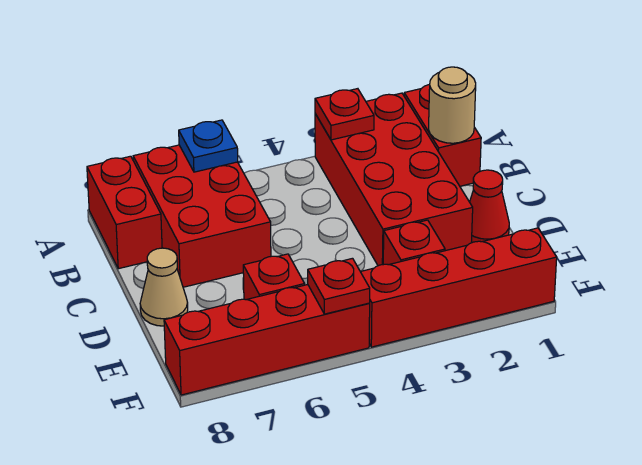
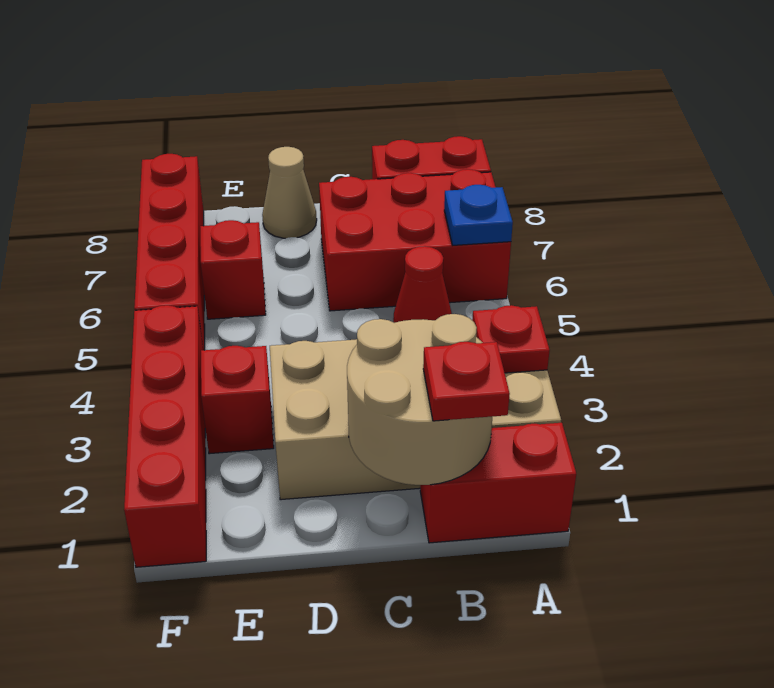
red brick A2:D3 level 1 -> tan brick A2:D3 level 1
tan round brick B1 level 2 -> tan round brick B1:C2 level 2
red cone D1 level 1 -> red cone B5 level 1
red plate F5 level 2 -> red plate B1 level 3

